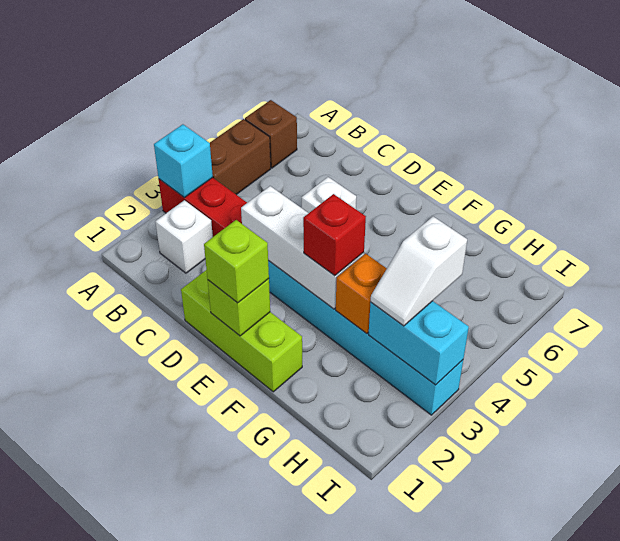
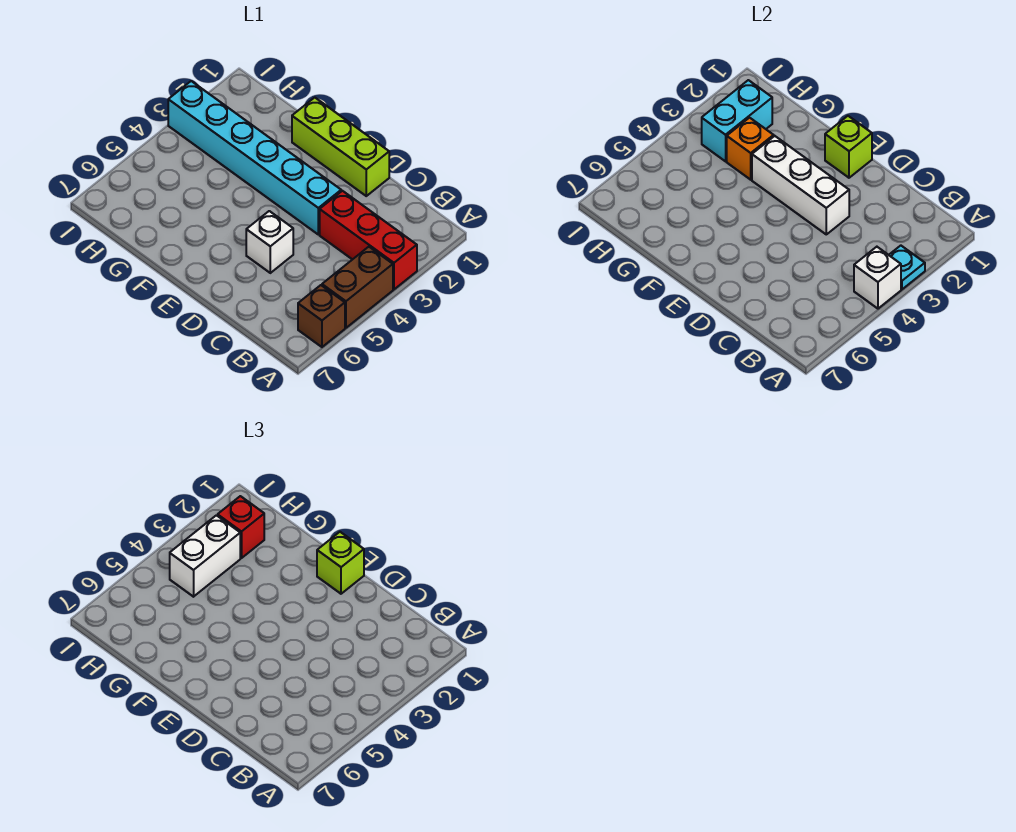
cyan brick A3 level 2 -> cyan plate A3 level 2
white brick B2 level 1 -> white brick A4 level 2
red brick F3 level 3 -> red brick H2 level 3
cyan brick H3:I3 level 2 -> cyan brick H2:H3 level 2
white slope H3:H4 level 3 top 4 -> white brick H3:H4 level 3

